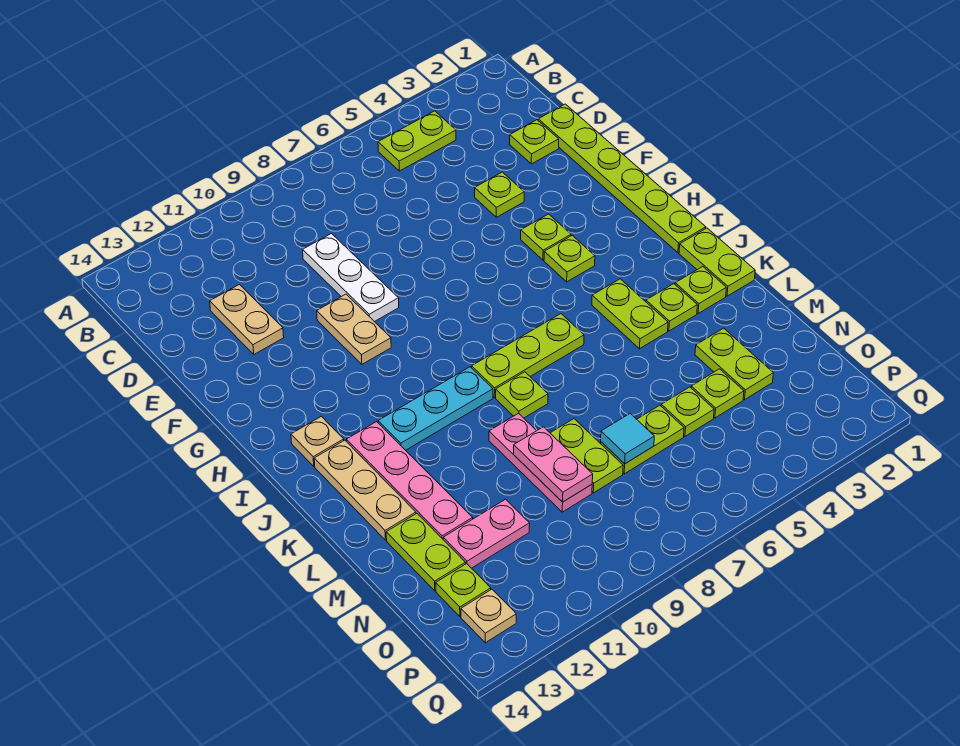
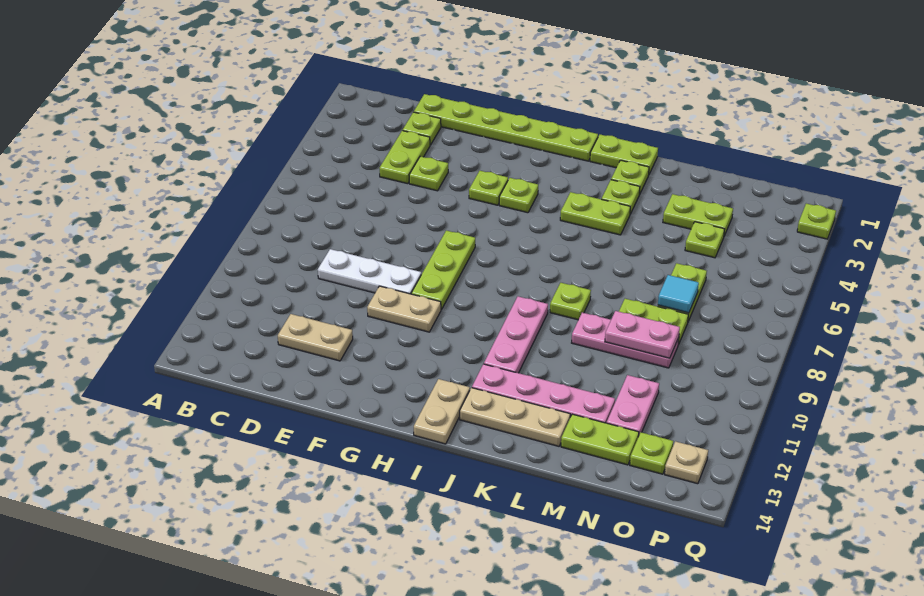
lime plate B4:B5 level 1 -> lime plate D3:D4 level 1
tan plate I13 level 1 -> tan plate I13:I14 level 1
lime plate J6:J8 level 1 -> lime plate G7:G9 level 1
cyan plate J9:J11 level 1 -> pink plate J9:J11 level 1
lime plate N5 level 1 -> lime plate Q2 level 1

